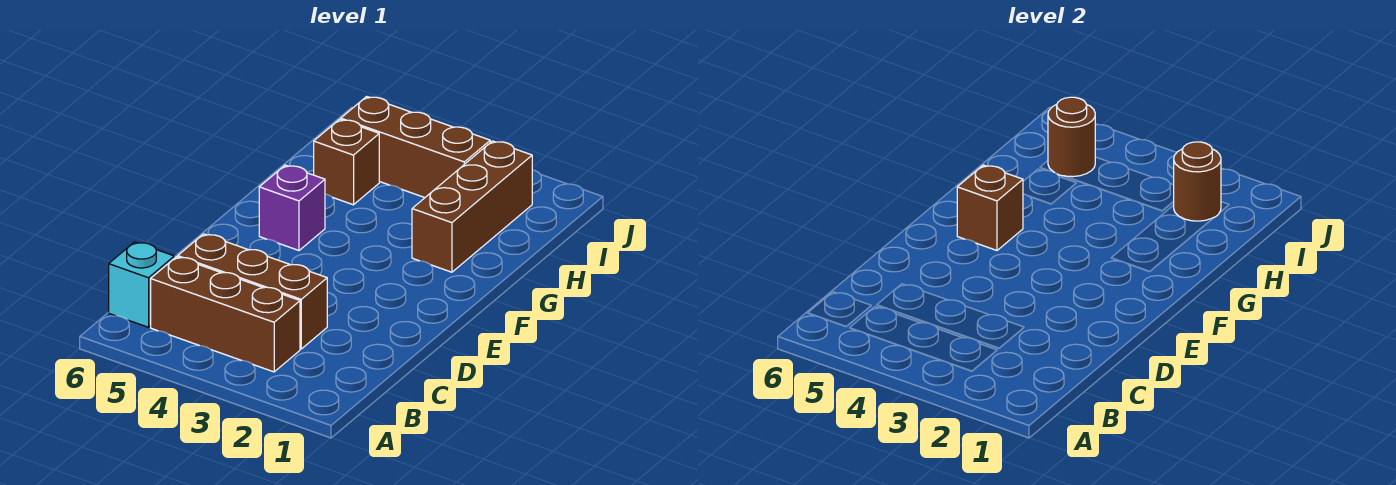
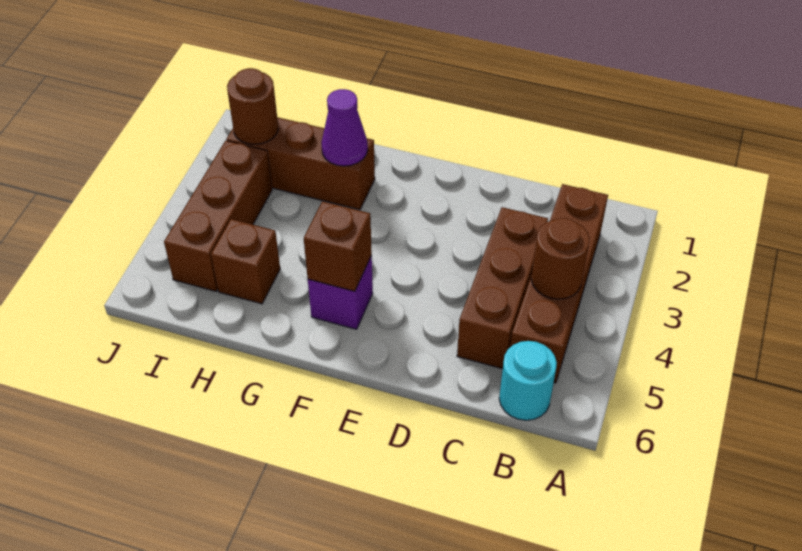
brown brick B3:B5 level 1 -> brown brick B2:B5 level 1
cyan brick B6 level 1 -> cyan round brick B6 level 1
none -> purple cone G2 level 2
brown round brick I5 level 2 -> brown round brick B4 level 2

